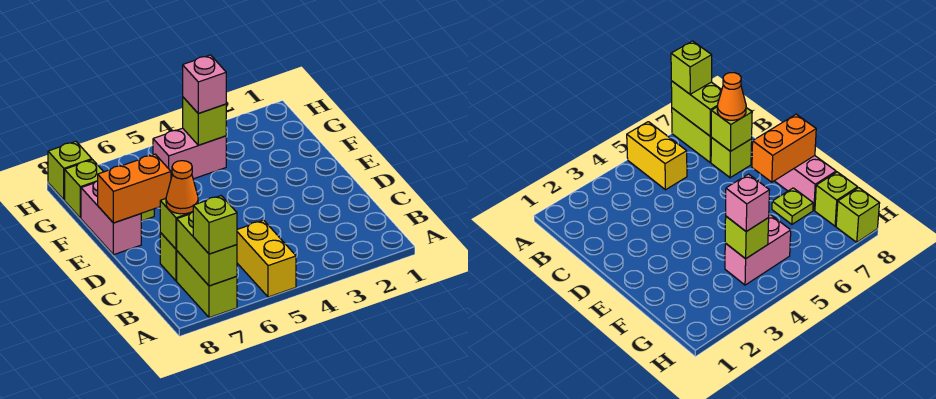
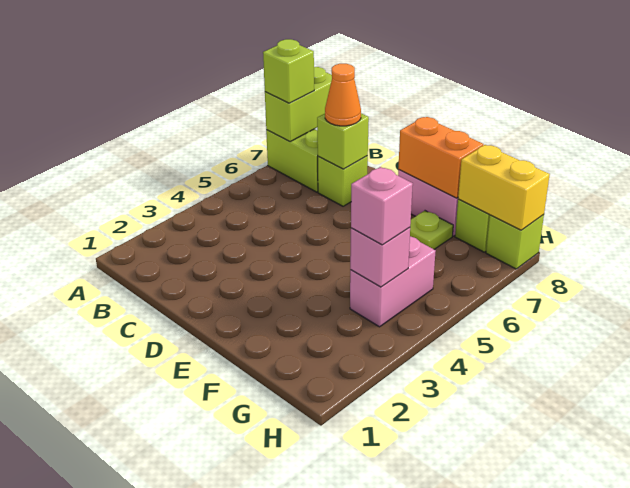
yellow brick A5:B5 level 1 -> yellow brick G8:H8 level 2
lime brick A7:B7 level 2 -> lime brick A7:A8 level 2
orange brick E7:E8 level 2 -> orange brick E8:F8 level 2
lime brick G4 level 2 -> pink brick G4 level 2

